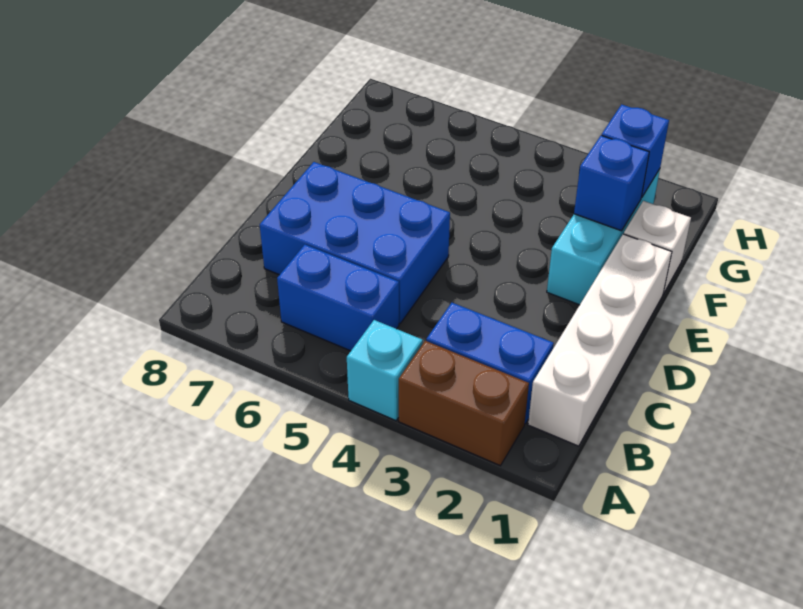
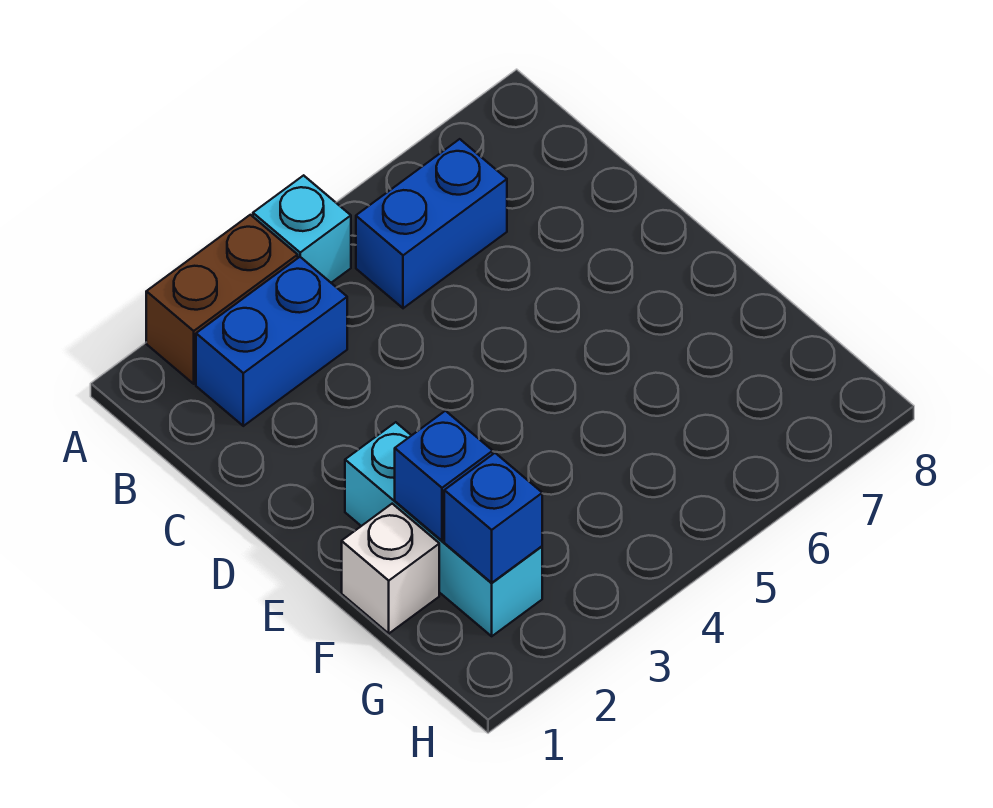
white brick B1:E1 level 1 -> none
blue brick C5:D7 level 1 -> none

